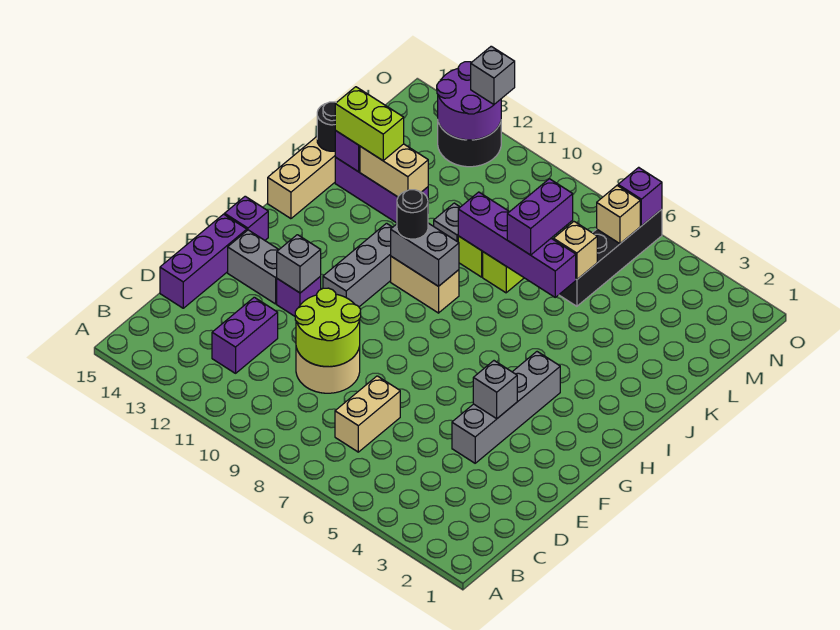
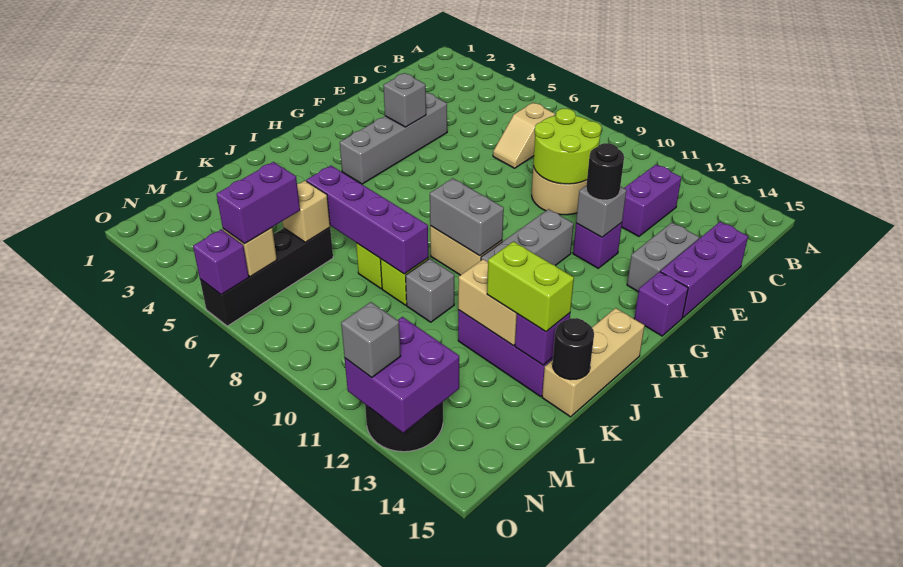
tan brick C7:D7 level 1 -> tan slope C7:D7 level 1 top C
grey brick F13:F14 level 1 -> grey brick E14:F14 level 1
black round brick I10 level 3 -> black round brick F12 level 3
purple brick K7:L7 level 3 -> purple brick M6:N6 level 3
purple round brick N12:O13 level 2 -> purple brick N12:O13 level 2

